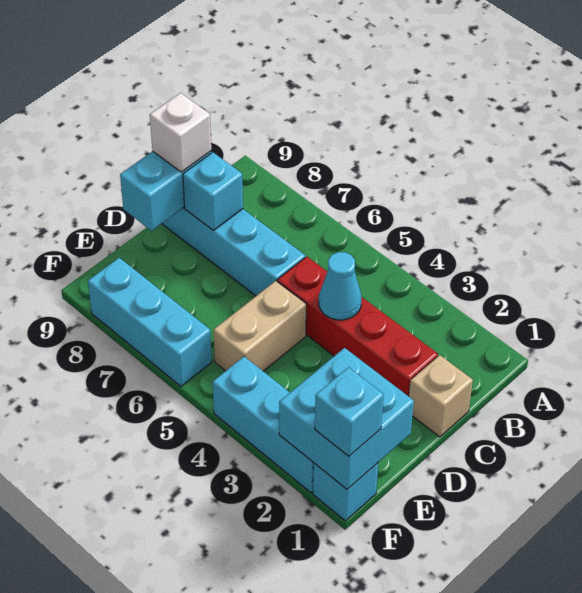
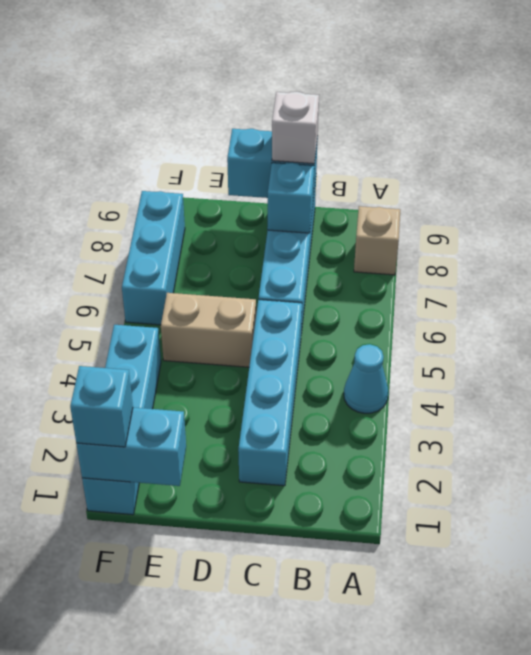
tan brick C1 level 1 -> tan brick A8 level 1
red brick C2:C5 level 1 -> cyan brick C2:C5 level 1
cyan cone C4 level 2 -> cyan cone A4 level 1
cyan brick E1:F2 level 2 -> cyan brick E1:F1 level 2

